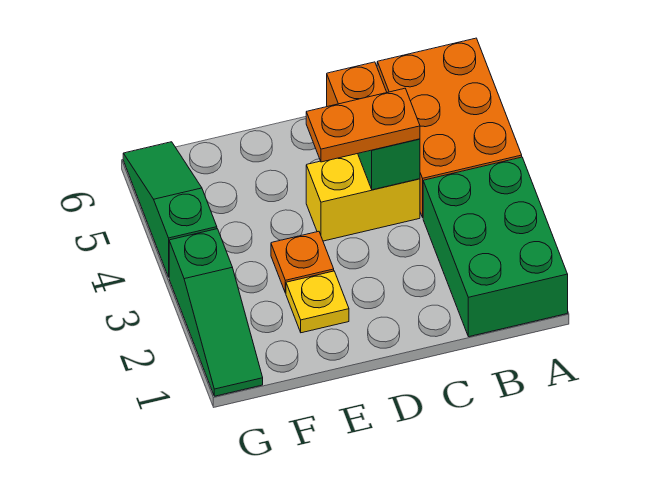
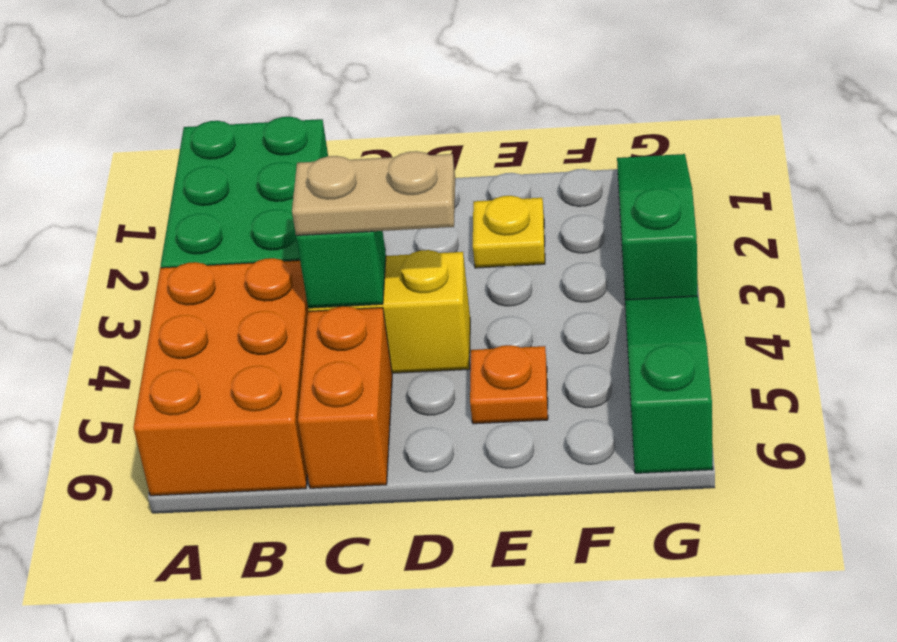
orange plate C4:D4 level 3 -> tan plate C4:D4 level 3
orange plate E3 level 1 -> orange plate E5 level 1
green slope G4:G6 level 1 top 4 -> green slope G4:G6 level 1 top 6

